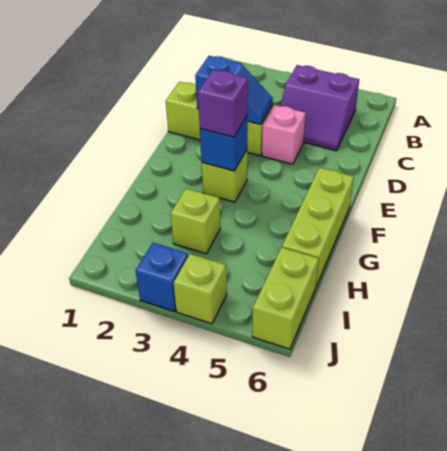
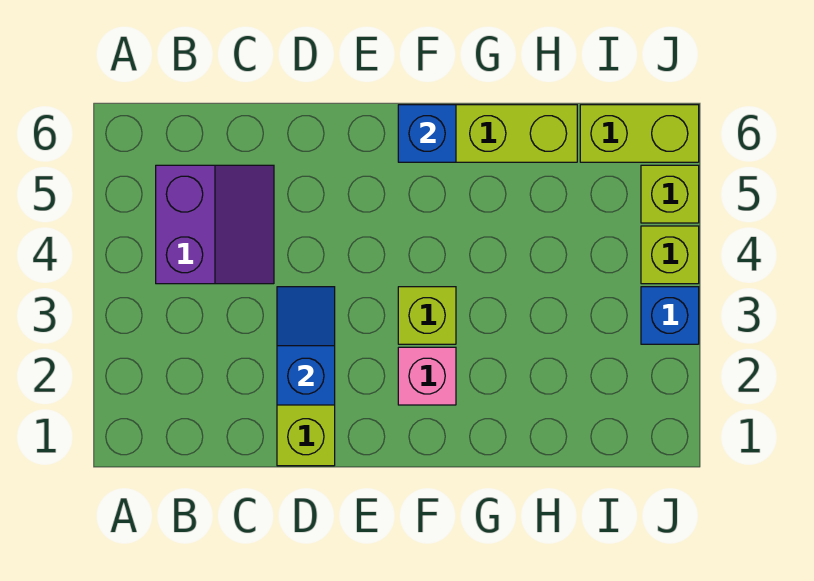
pink brick D4 level 1 -> pink brick F2 level 1
blue brick F3 level 2 -> blue brick F6 level 2
purple brick F3 level 3 -> none
lime brick H3 level 1 -> lime brick J5 level 1

